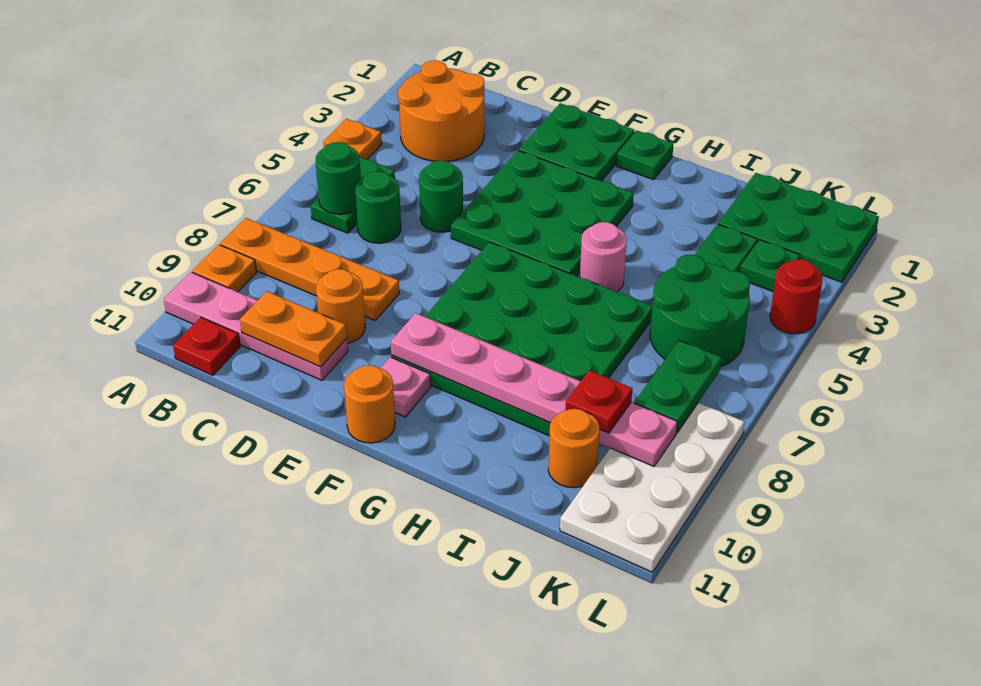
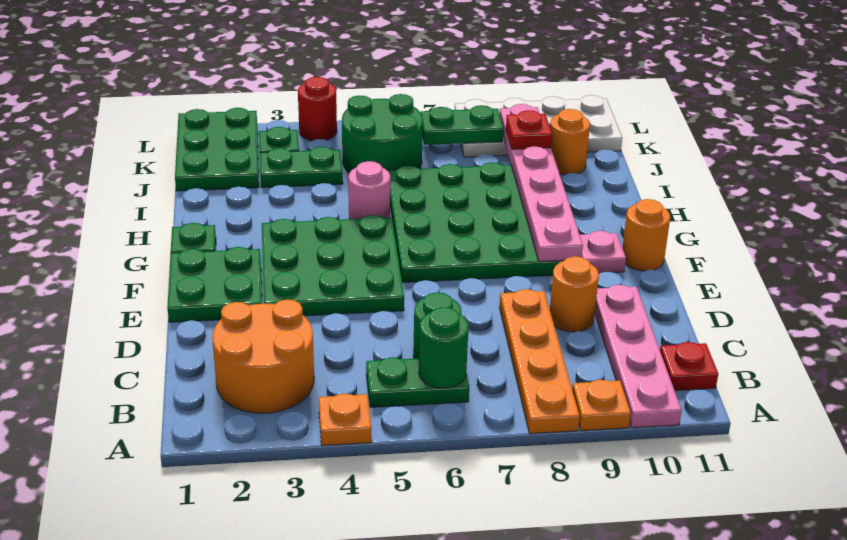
orange plate C10:D10 level 2 -> none
green round brick D5 level 1 -> none

